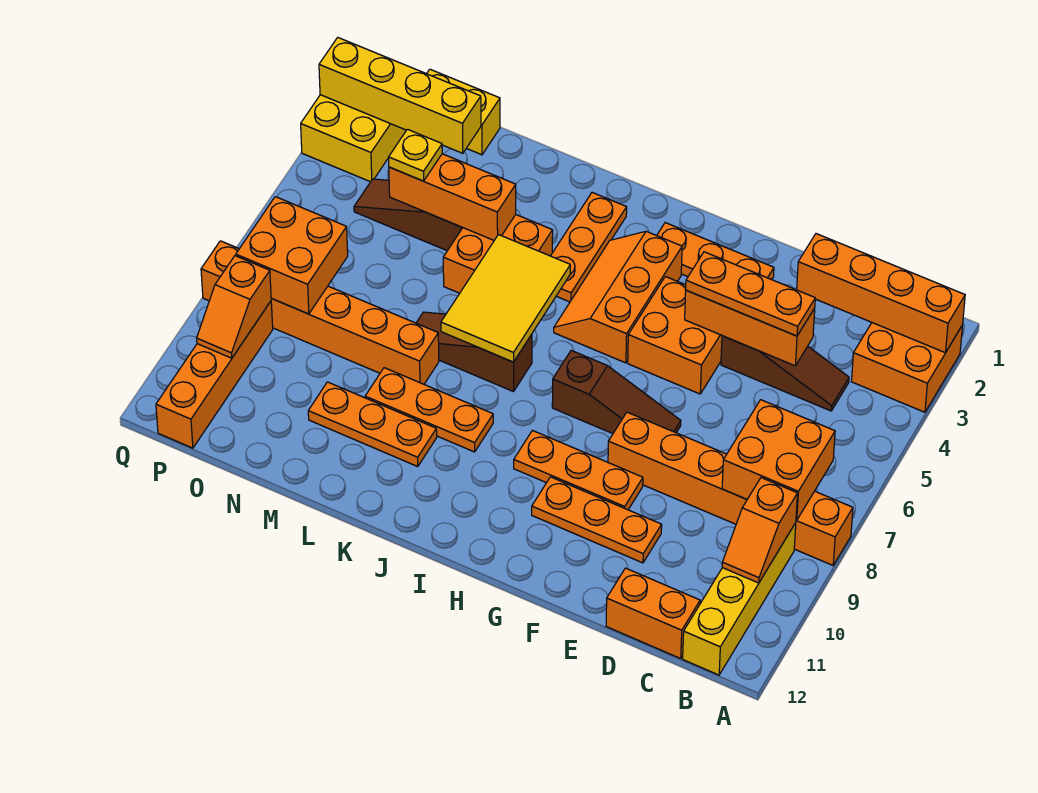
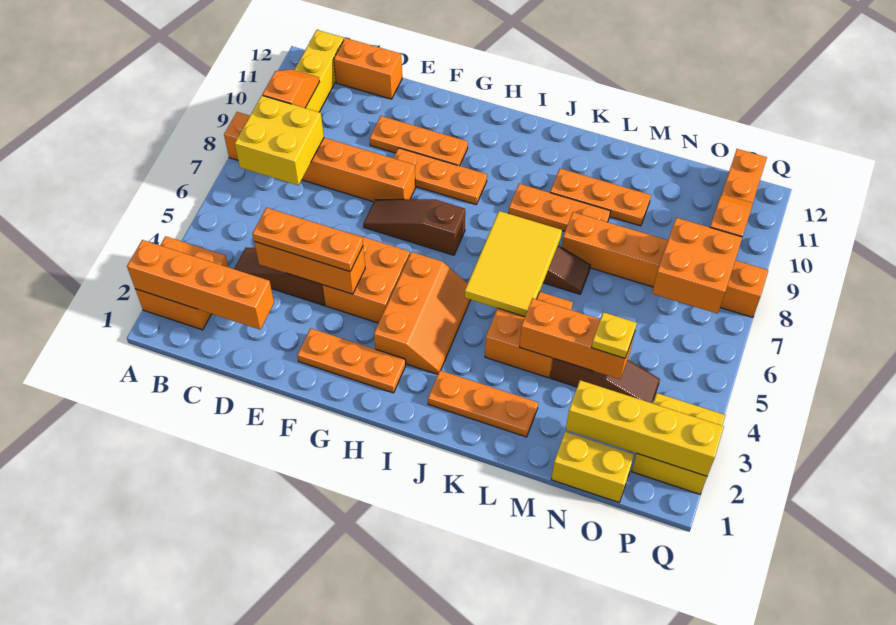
orange brick B7:C8 level 2 -> yellow brick B7:C8 level 2
orange plate J2:J4 level 1 -> orange plate J2:L2 level 1

